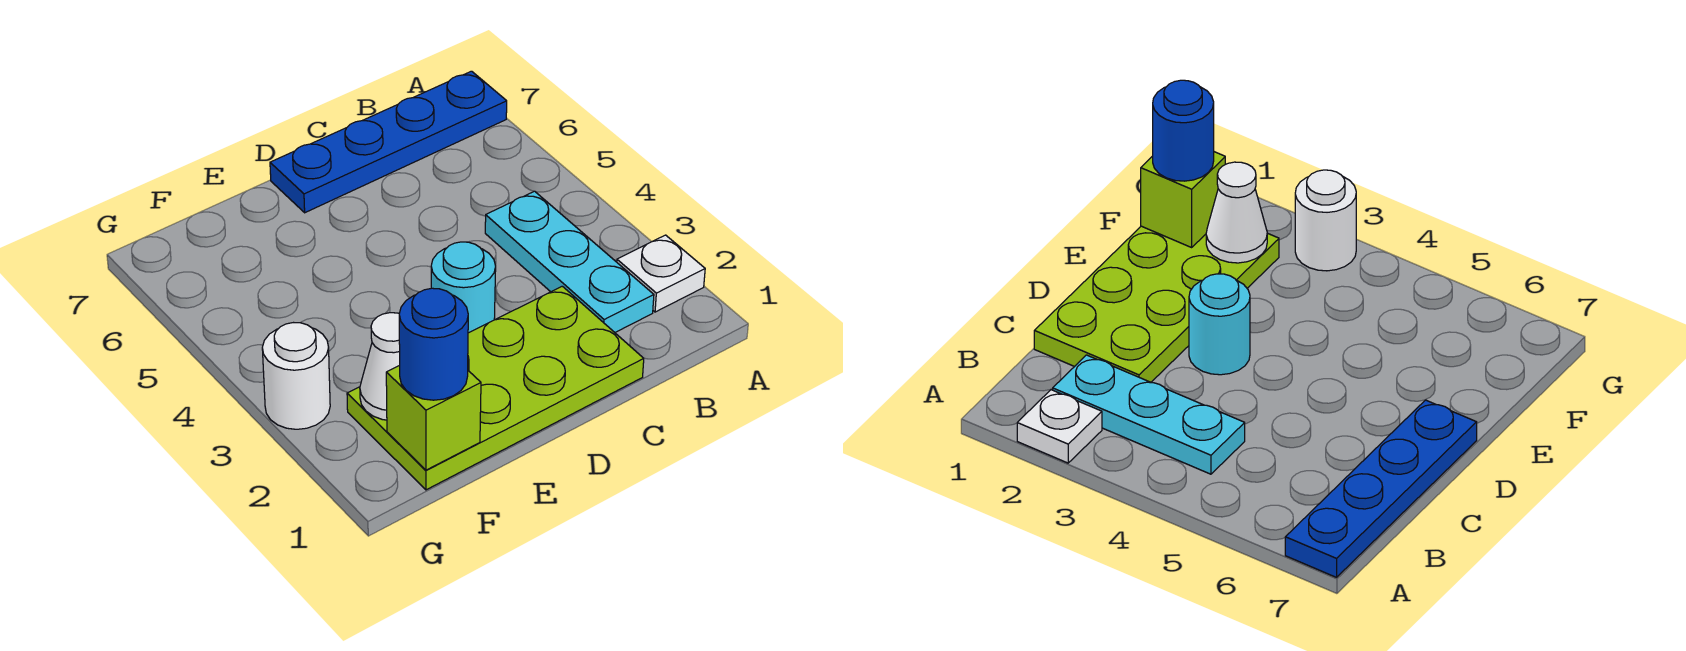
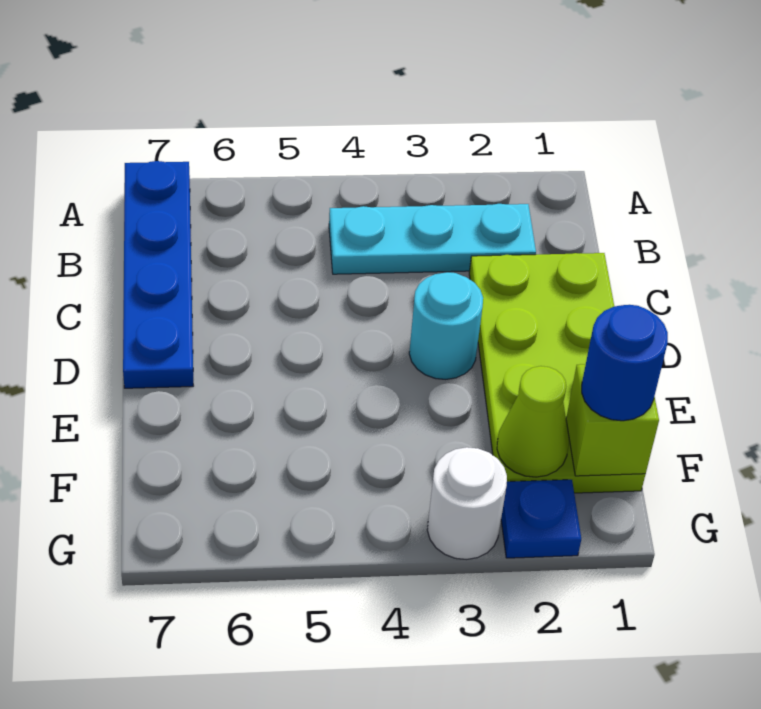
white plate A2 level 1 -> none
white cone F2 level 2 -> lime cone F2 level 2
none -> blue plate G2 level 1

